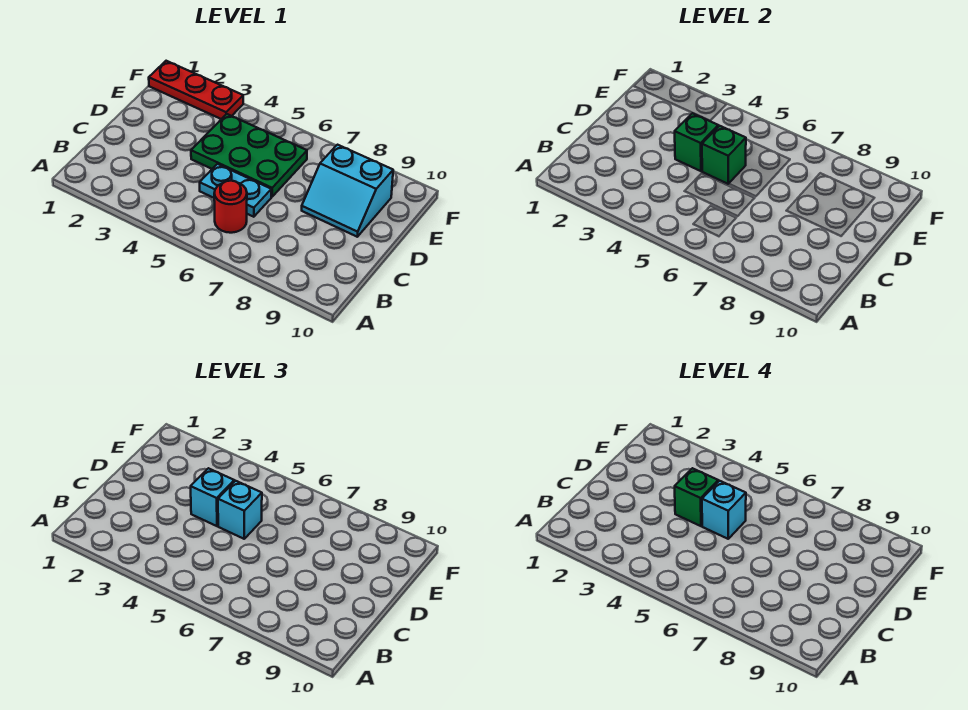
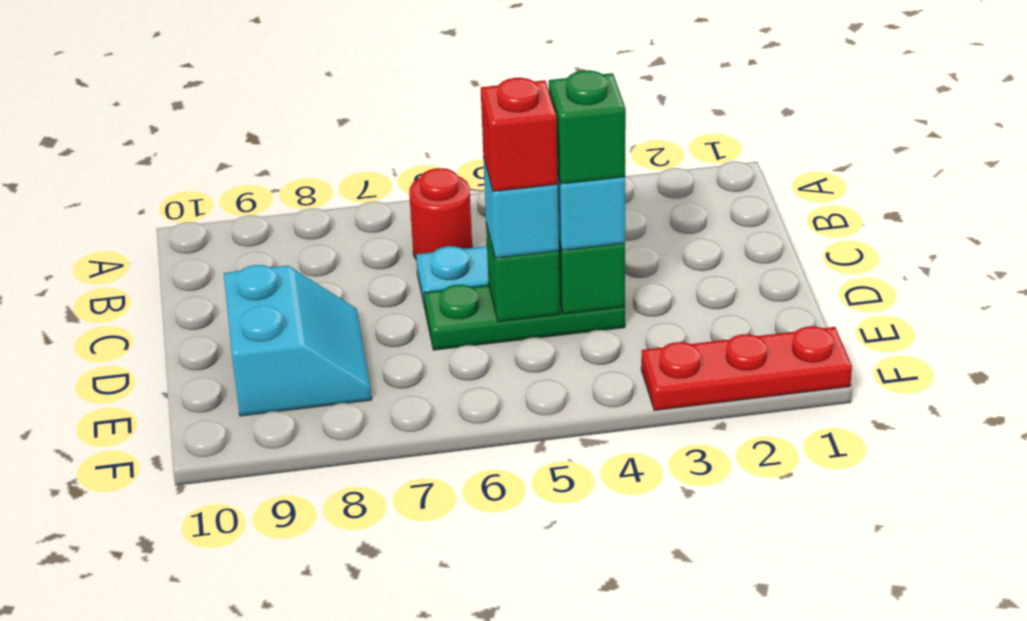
green plate D4:E6 level 1 -> green plate D4:D6 level 1
cyan brick D5 level 4 -> red brick D5 level 4
cyan slope D8:E9 level 1 top E -> cyan slope D8:E9 level 1 top 9

